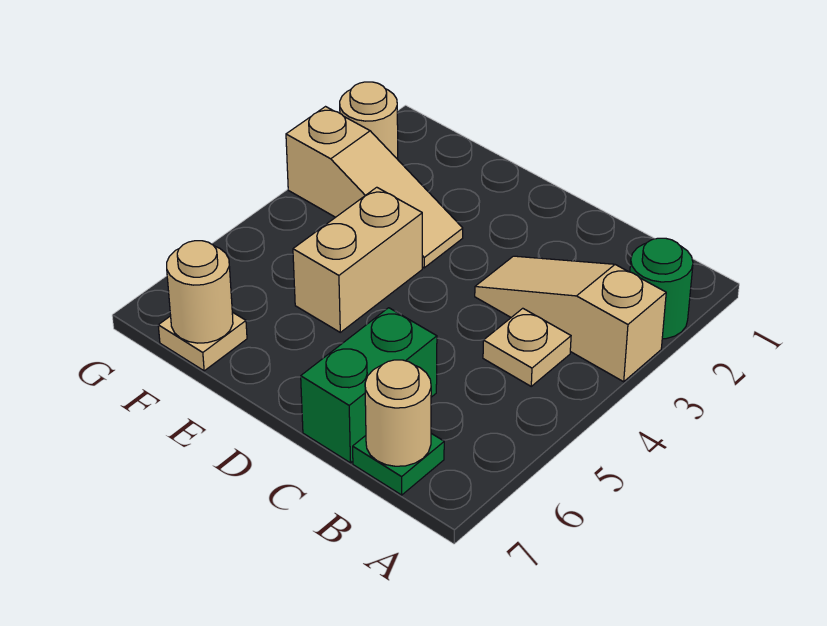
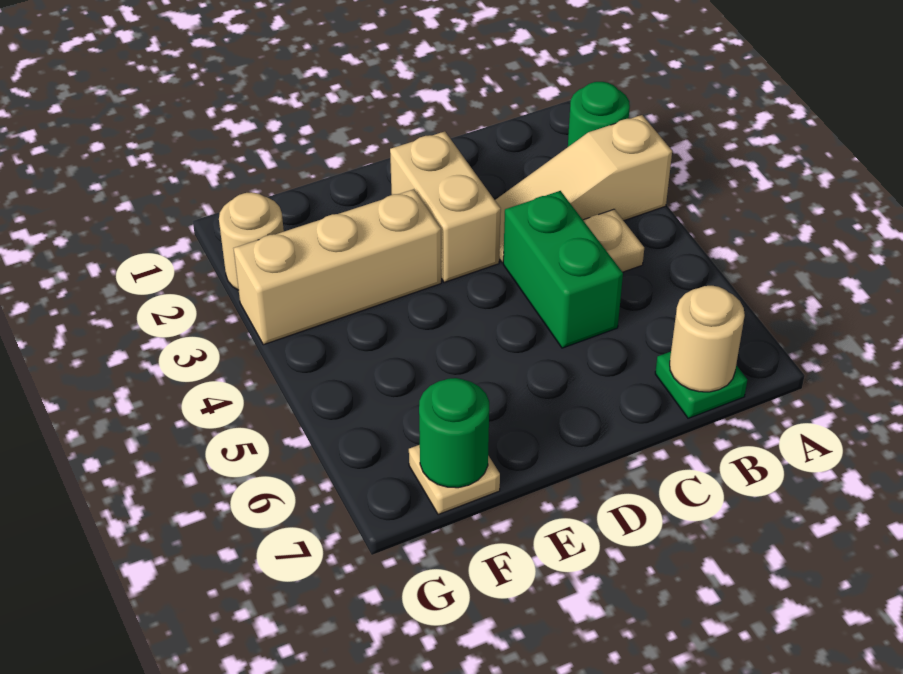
green brick C6:C7 level 1 -> green brick C4:C5 level 1
tan slope E3:G3 level 1 top G -> tan brick E3:G3 level 1
tan brick E4:E5 level 1 -> tan brick D2:D3 level 1
tan round brick F7 level 2 -> green round brick F7 level 2

